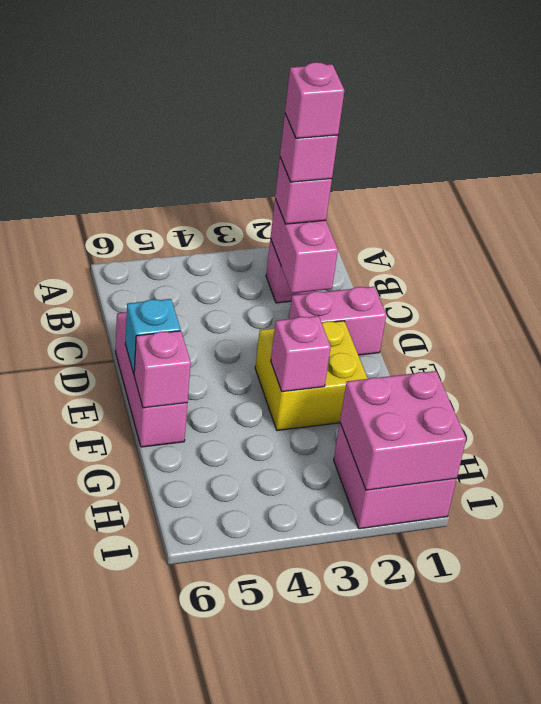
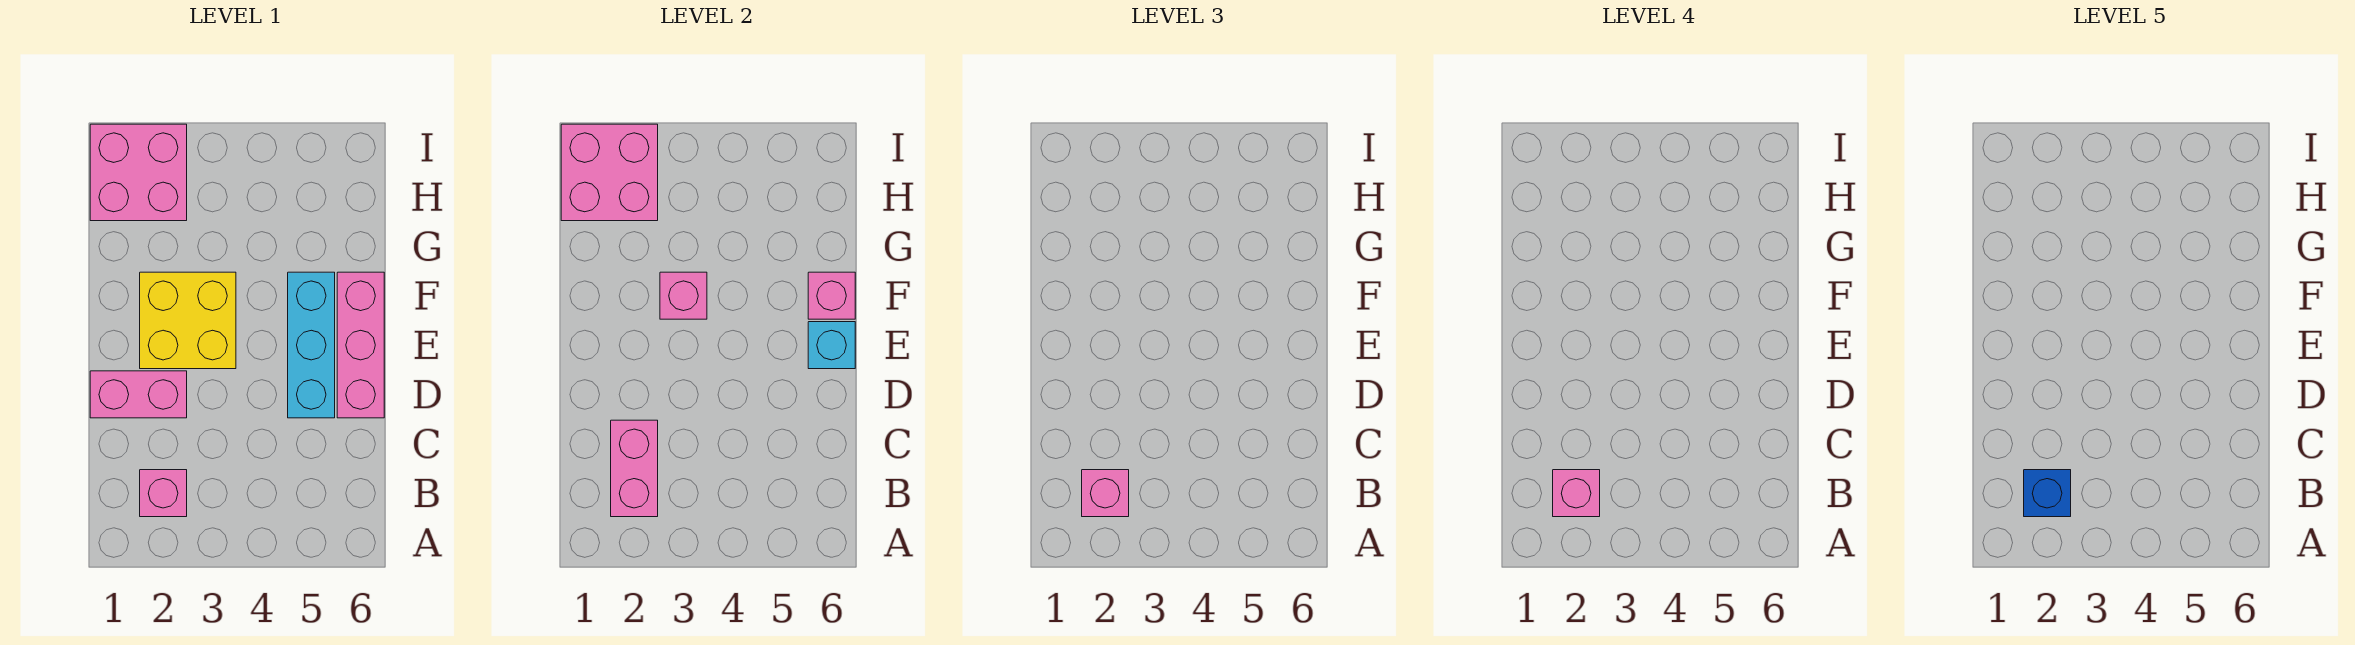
pink brick B2 level 5 -> blue brick B2 level 5
none -> cyan brick D5:F5 level 1

